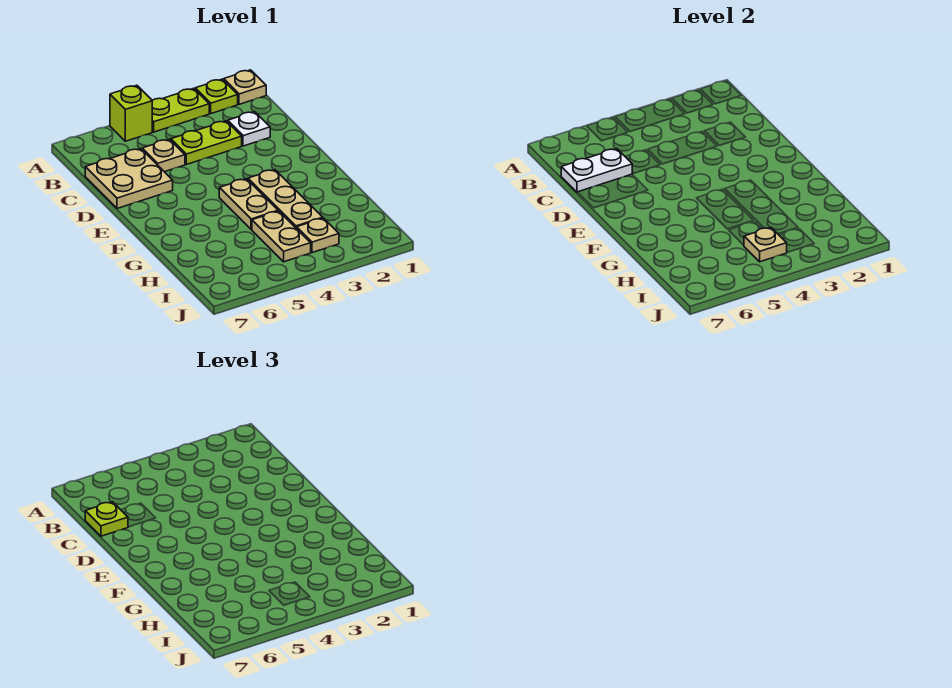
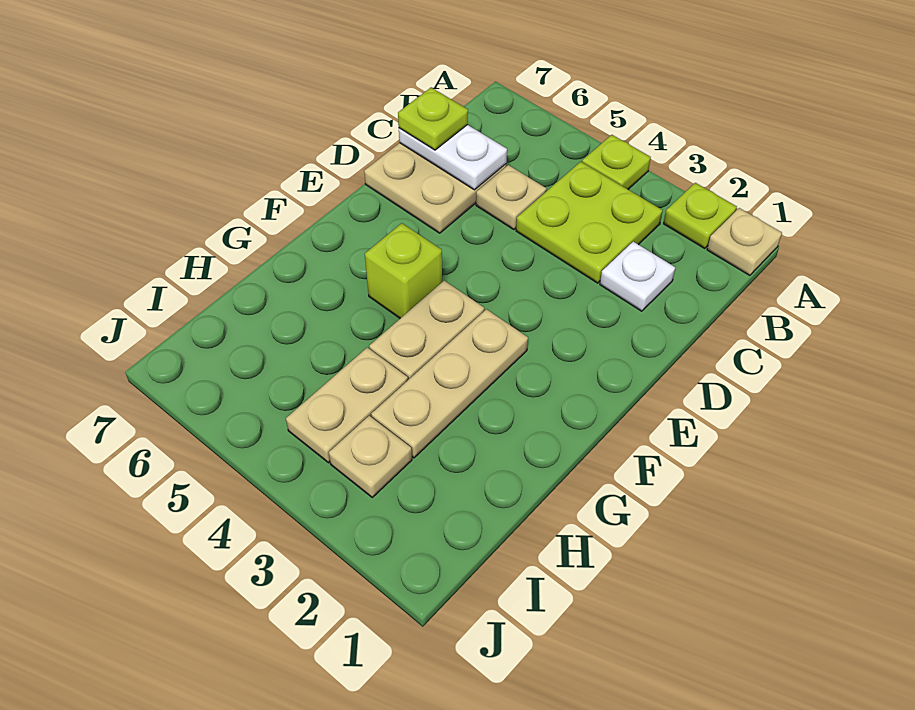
lime plate A3:A4 level 1 -> lime plate A4 level 1
lime brick A5 level 1 -> lime brick F5 level 1
lime plate C3:C4 level 1 -> lime plate B3:C4 level 1
tan plate I4 level 2 -> none

